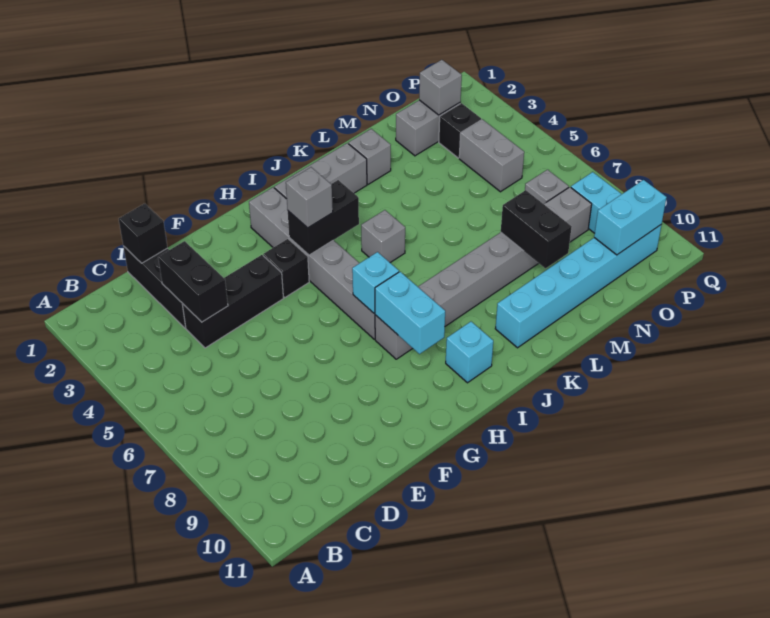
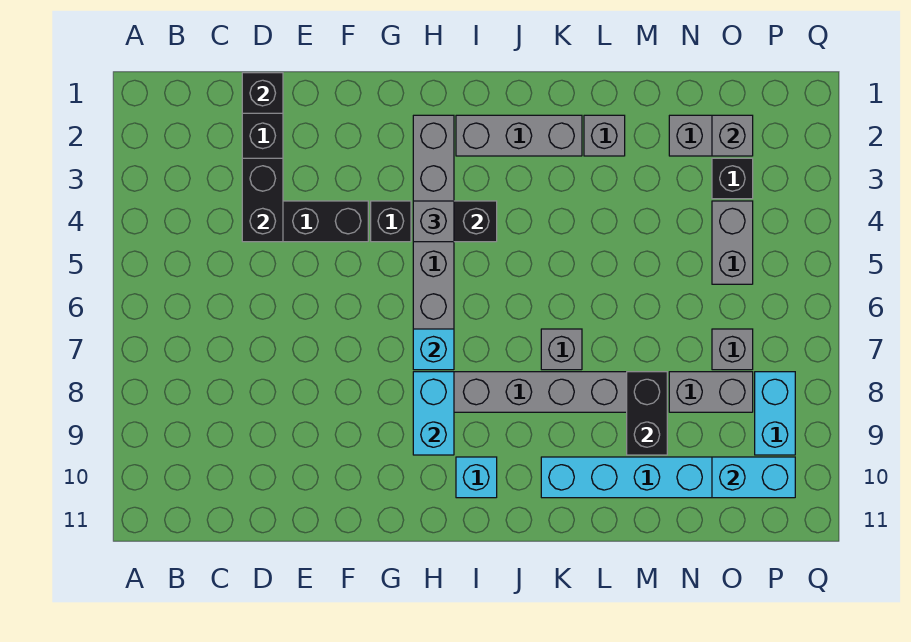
grey brick J5 level 1 -> grey brick K7 level 1

